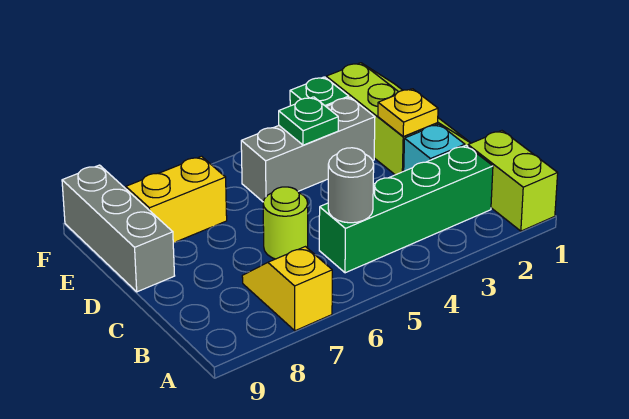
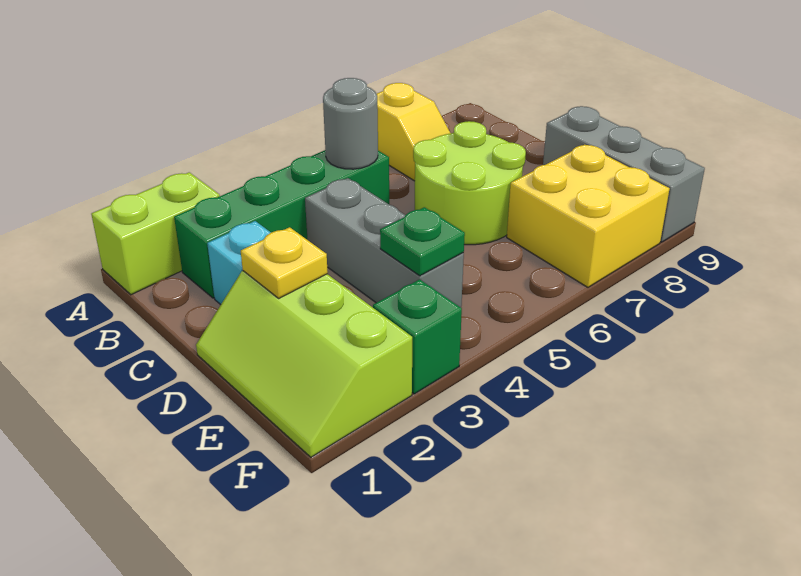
lime brick A1:B1 level 1 -> lime brick A1:A2 level 1
lime round brick C6 level 1 -> lime round brick C6:D7 level 1
grey brick E3:E5 level 1 -> grey brick C4:E4 level 1
yellow brick E7:E8 level 1 -> yellow brick E7:F8 level 1

